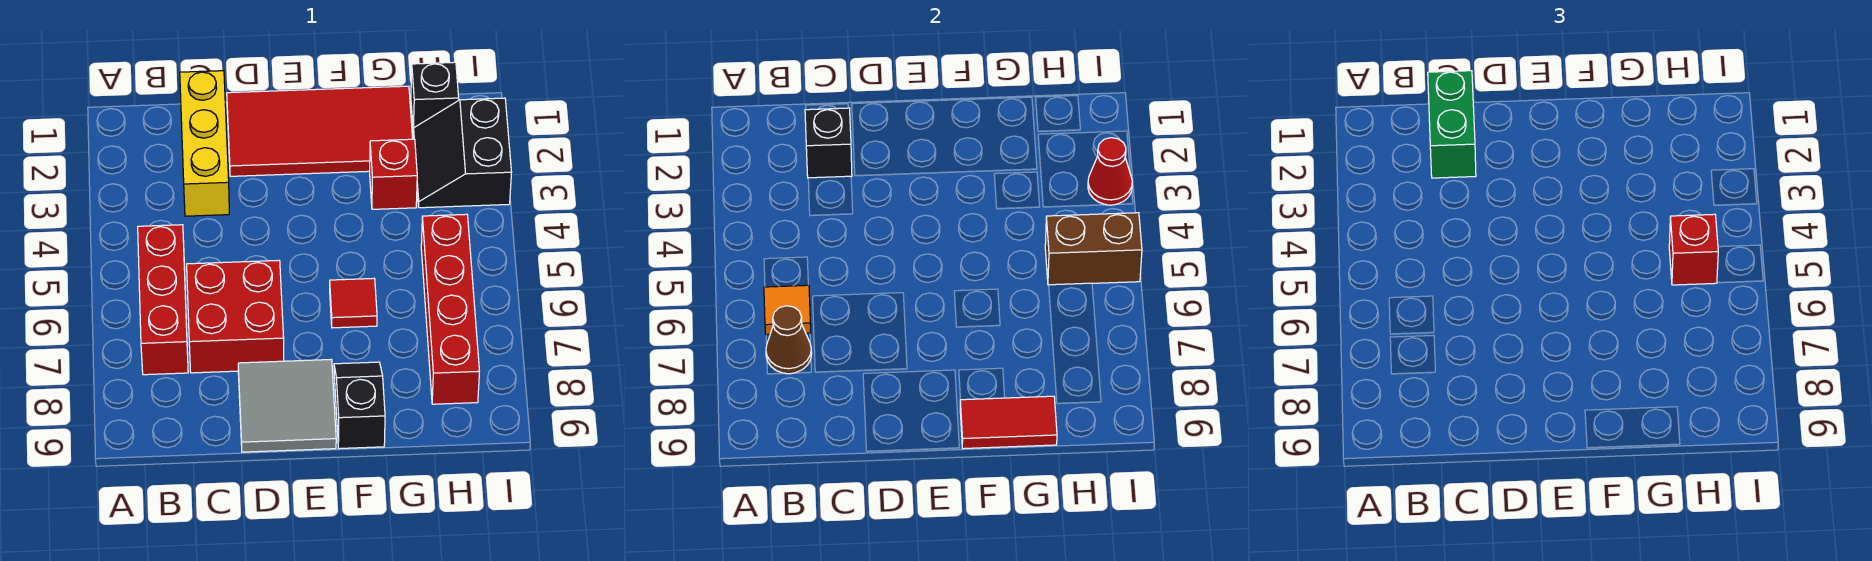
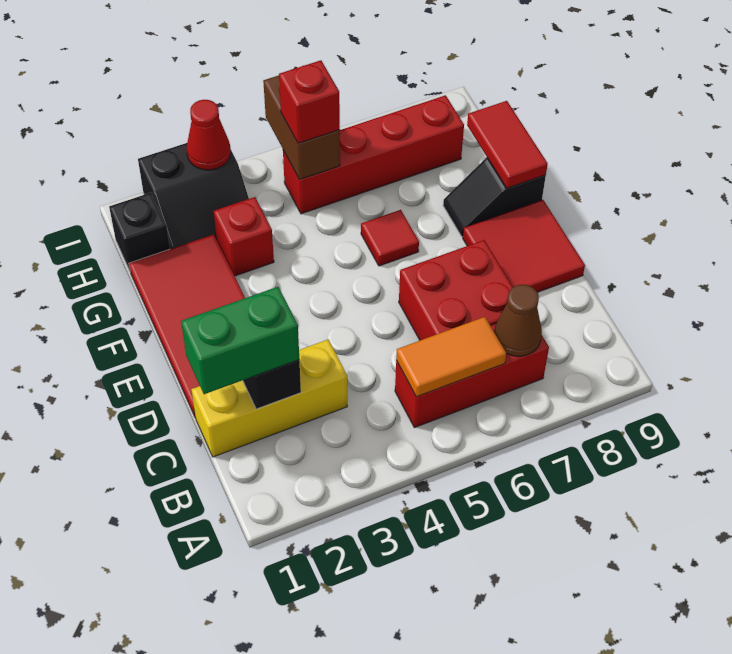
orange tile B6 level 2 -> orange tile B5:B6 level 2
grey tile D8:E9 level 1 -> red tile D8:E9 level 1

